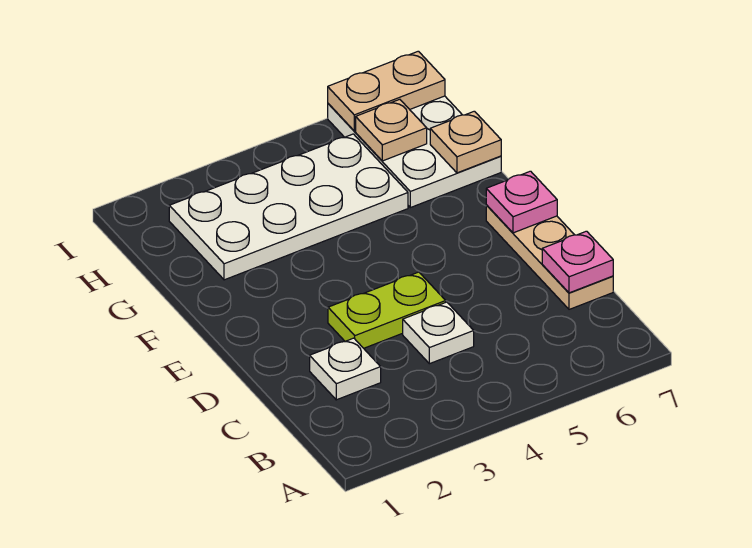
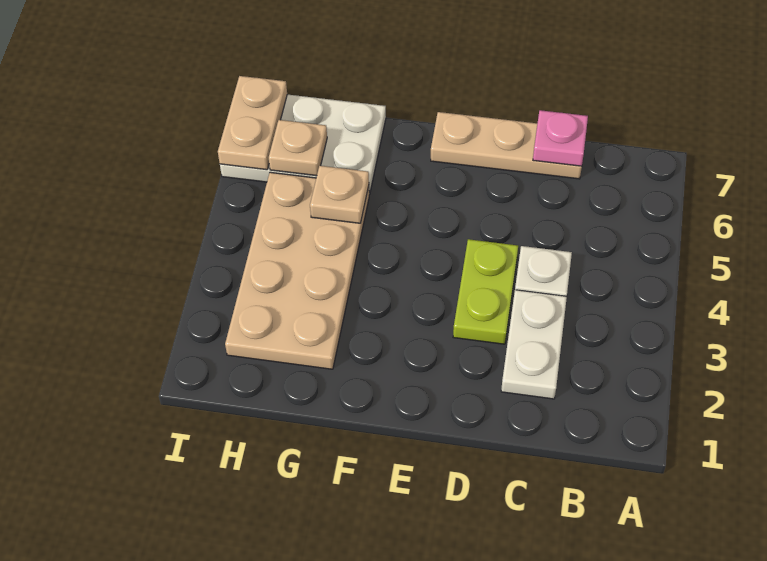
white plate C2 level 1 -> white plate C2:C3 level 1
pink plate E7 level 2 -> none
white plate G2:H5 level 1 -> tan plate G2:H5 level 1
tan plate G7 level 2 -> tan plate G5 level 2

